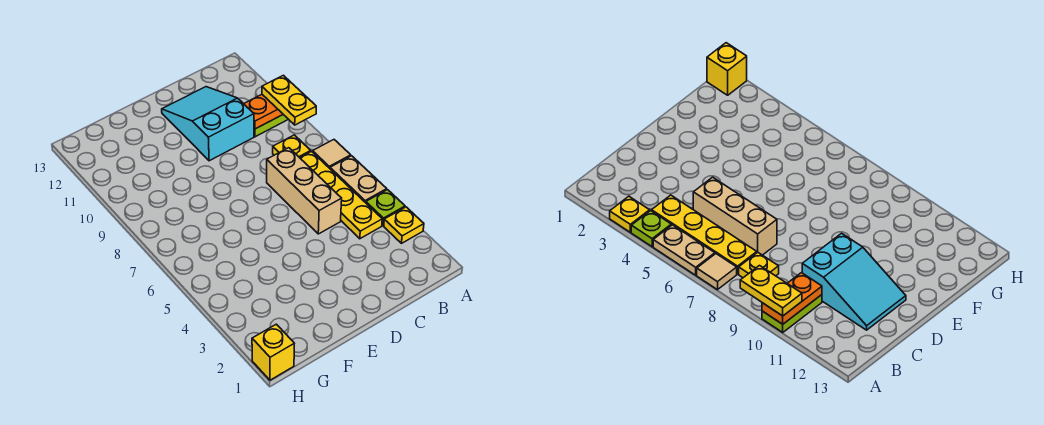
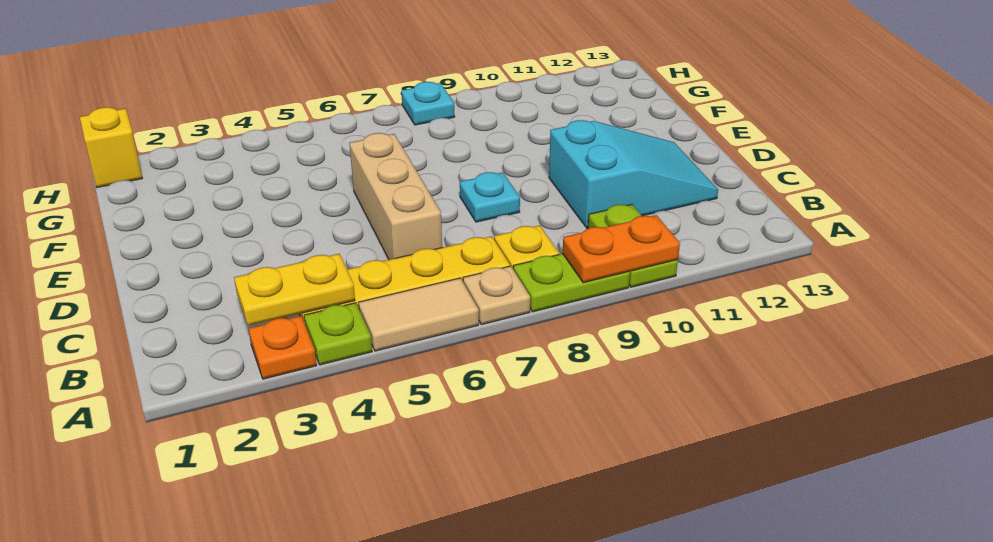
yellow plate A3 level 1 -> orange plate A3 level 1
tan plate A5:A6 level 1 -> tan tile A5:A6 level 1
tan tile A7 level 1 -> tan plate A7 level 1
none -> lime plate A8:A9 level 1
yellow plate A9:A10 level 3 -> yellow plate B3:B4 level 2
orange plate A10:B10 level 2 -> orange plate A9:A10 level 2
tan brick C5:C7 level 1 -> tan brick C6:E6 level 1
none -> cyan plate D8 level 1
none -> cyan plate H8 level 1

